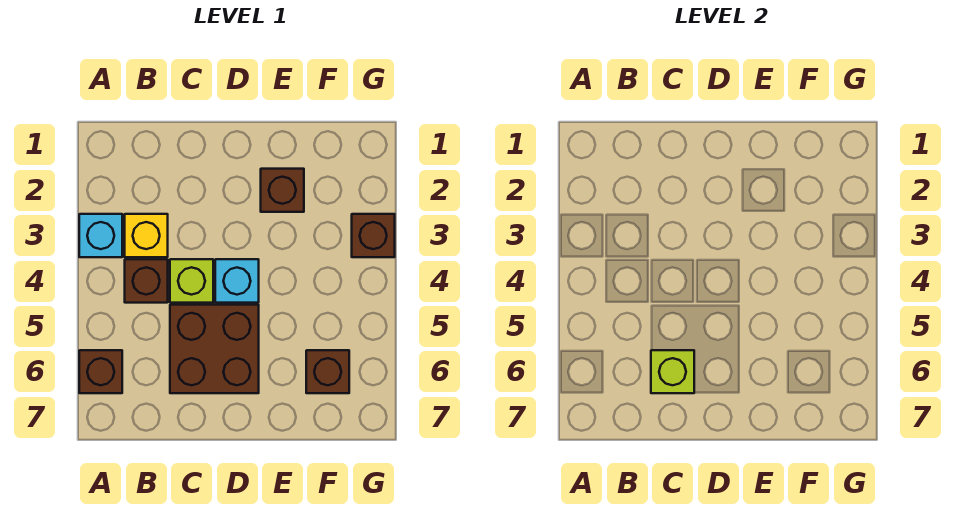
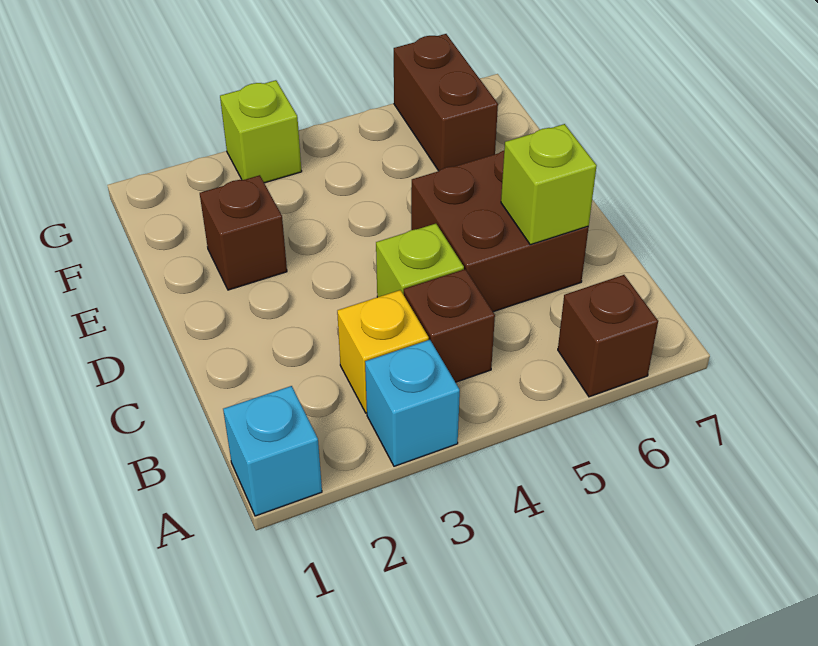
cyan brick D4 level 1 -> cyan brick A1 level 1
brown brick F6 level 1 -> brown brick F6:G6 level 1
brown brick G3 level 1 -> lime brick G3 level 1

